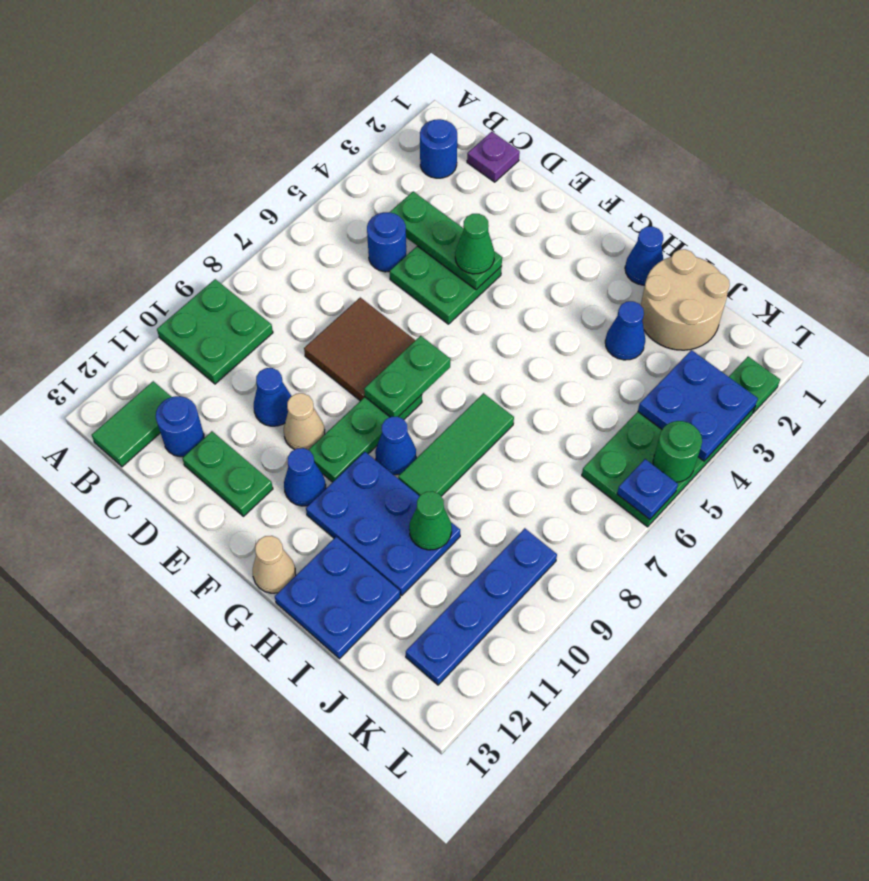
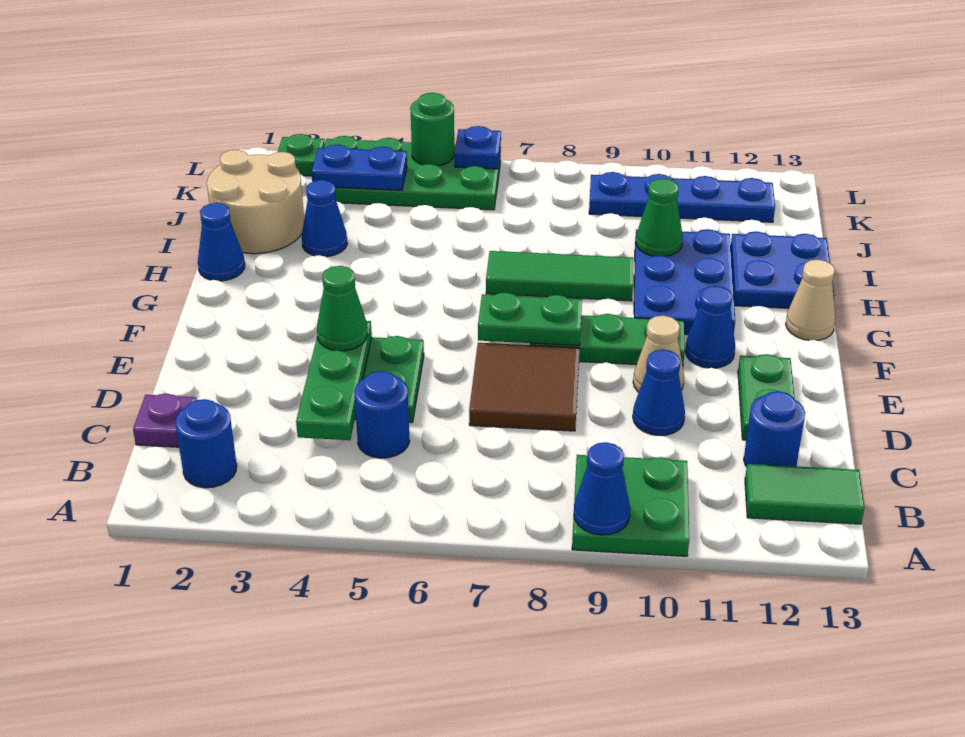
blue cone G9 level 1 -> blue cone A9 level 2
blue plate K3:L4 level 2 -> blue plate K3:K4 level 2

